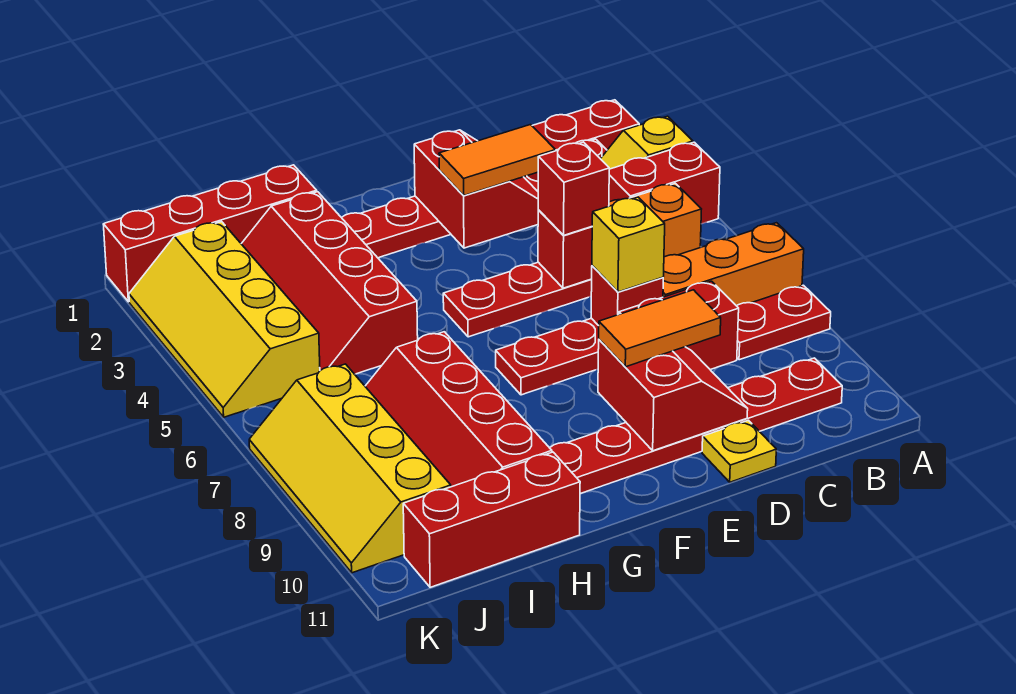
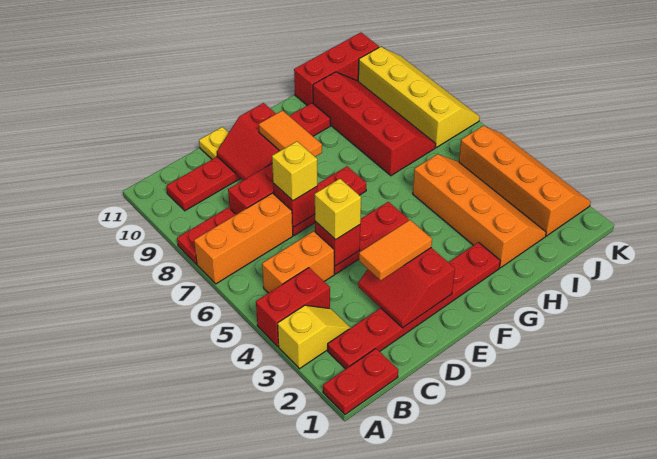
red brick D5 level 3 -> yellow brick D5 level 3
orange tile D9:E9 level 3 -> orange tile E8:E9 level 3
red brick H1:K1 level 1 -> none
red slope H2:I5 level 1 top H -> orange slope H2:I5 level 1 top H
yellow slope J2:K5 level 1 top J -> orange slope J2:K5 level 1 top J

